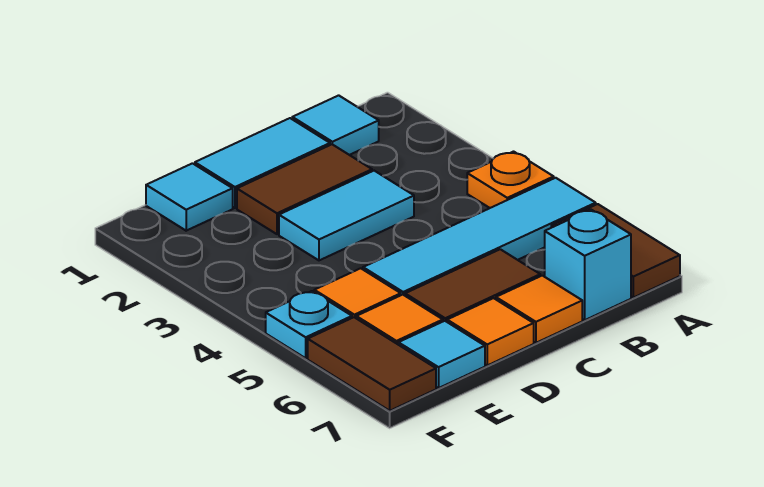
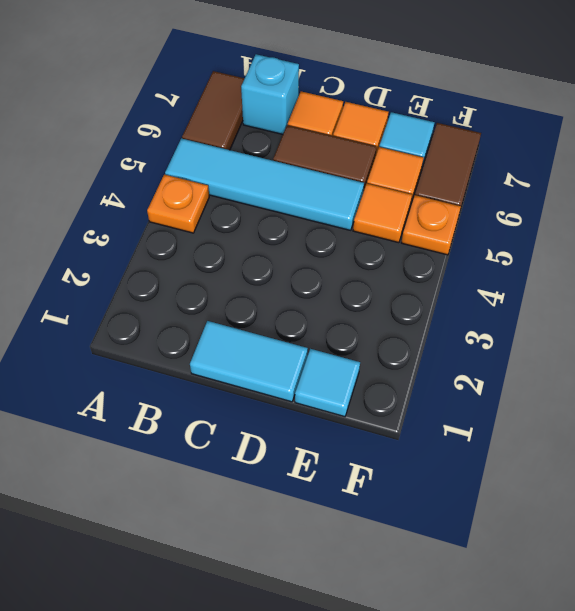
cyan tile B1 level 1 -> none
brown tile C2:D2 level 1 -> none
cyan tile C3:D3 level 1 -> none
cyan plate F5 level 1 -> orange plate F5 level 1

